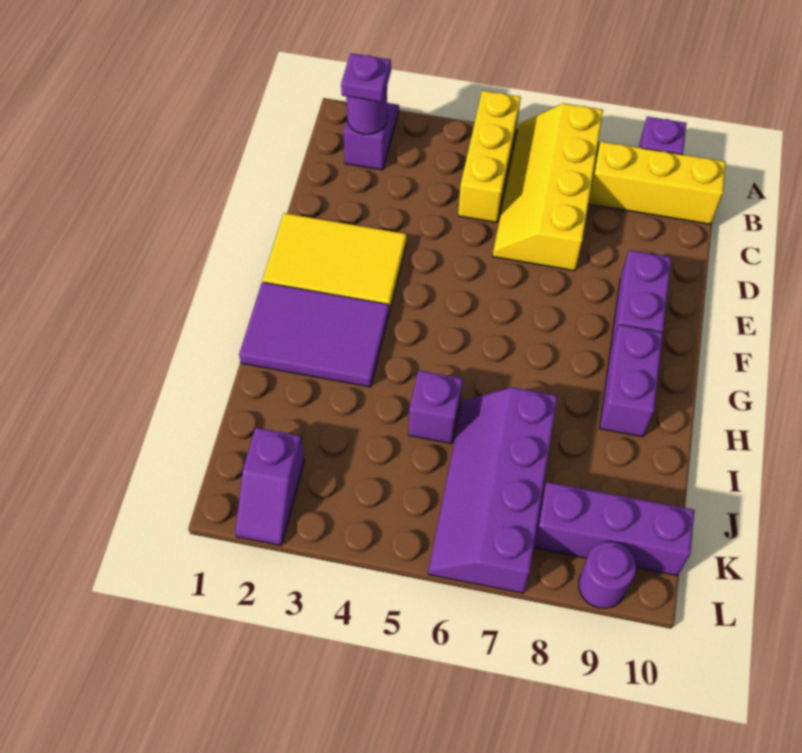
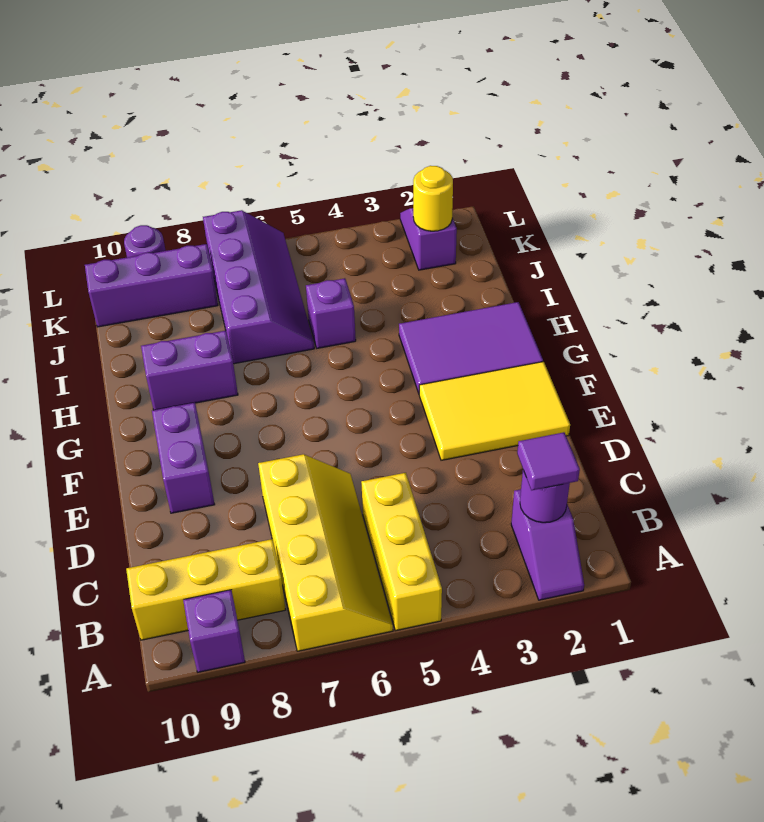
purple plate B2 level 3 -> purple tile B2 level 3
purple brick G9:H9 level 1 -> purple brick H8:H9 level 1
none -> yellow round brick K2 level 2

